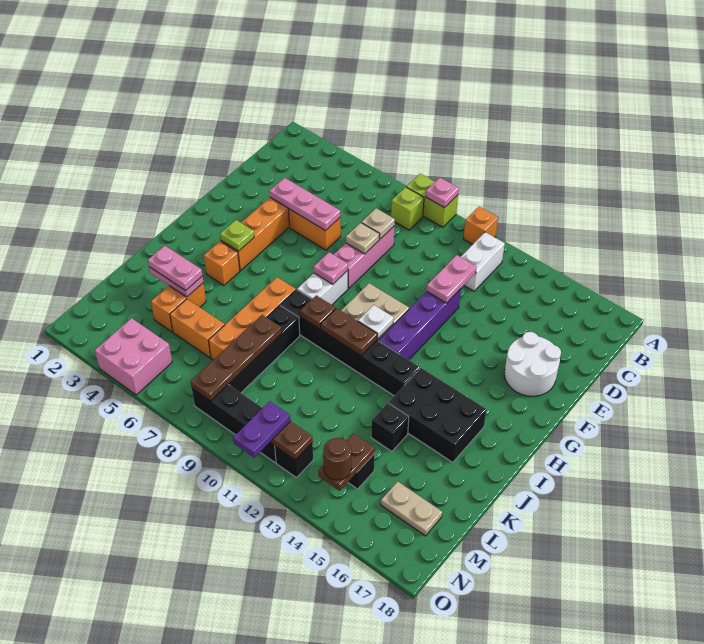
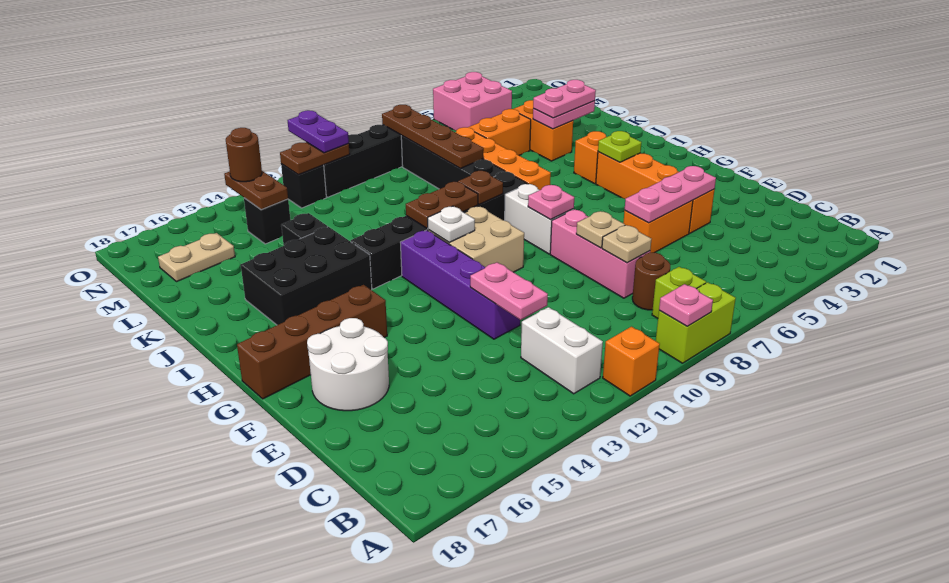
none -> brown round brick C8 level 1
none -> brown brick G15:G18 level 1

